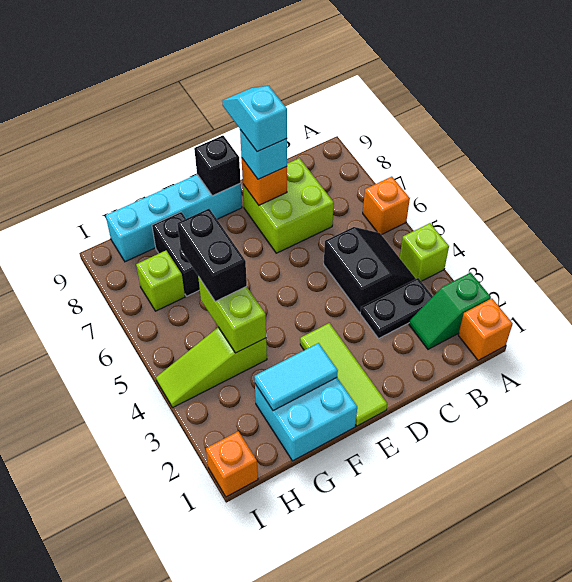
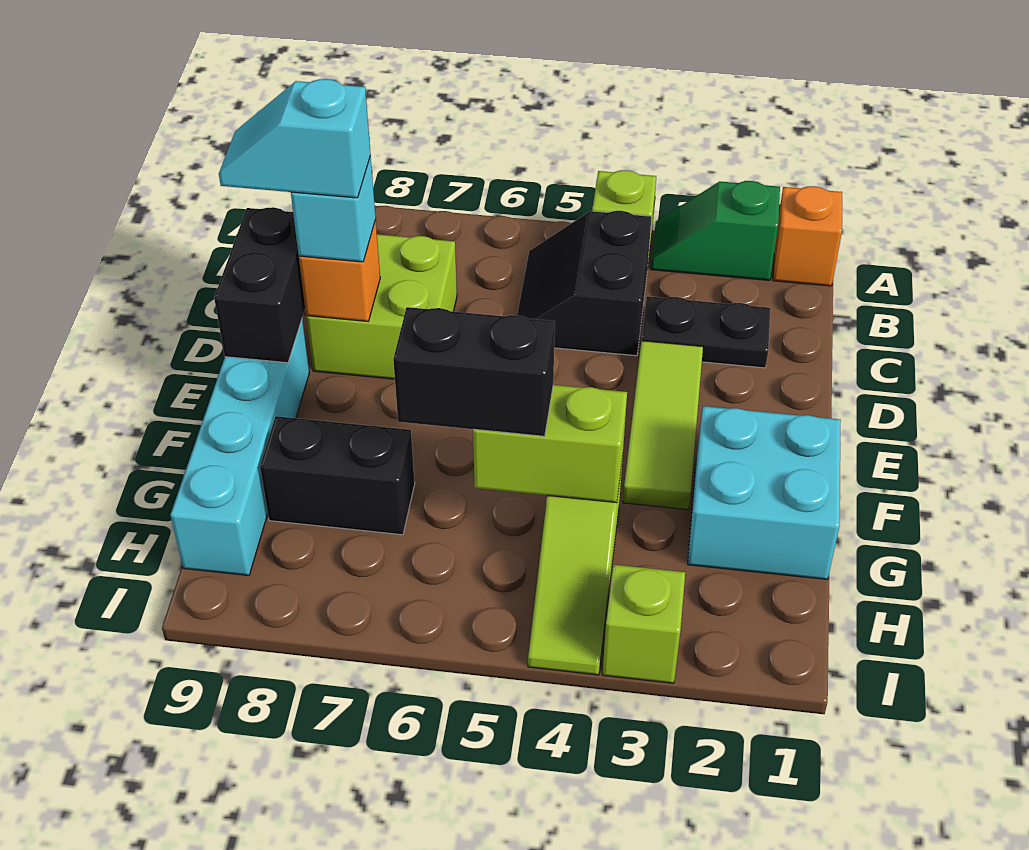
green slope A2:B2 level 1 top A -> green slope A2:A3 level 1 top 2
orange brick A6 level 1 -> none
black plate B3:C3 level 1 -> black plate C2:C3 level 1
black slope B4:C5 level 1 top C -> black slope B4:C5 level 1 top 4
lime tile E1:E3 level 1 -> lime tile D3:F3 level 1
black brick E9 level 2 -> black brick D9:E9 level 2
cyan tile F2:G2 level 2 -> none
lime brick H7 level 1 -> lime brick I3 level 1
orange brick I1 level 1 -> none

